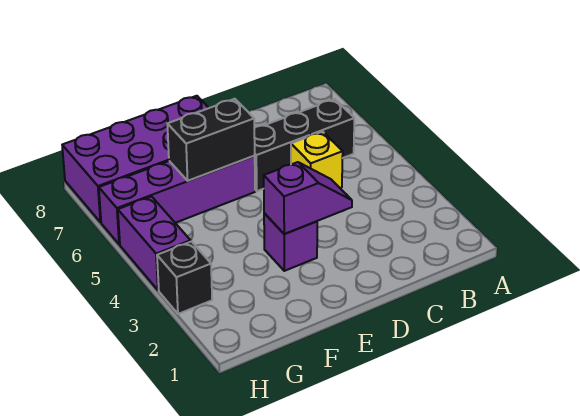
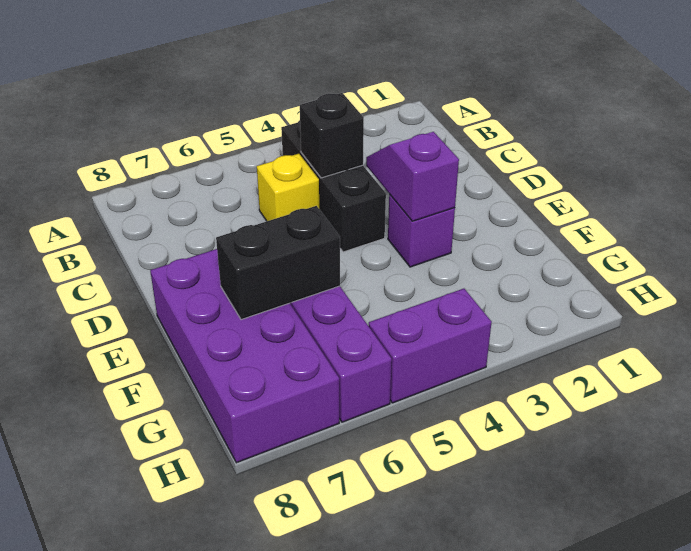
black brick B6:D6 level 1 -> black brick B4:D4 level 1
black brick E6:F6 level 2 -> black brick F6:F7 level 2
black brick H3 level 1 -> black brick C4 level 2

